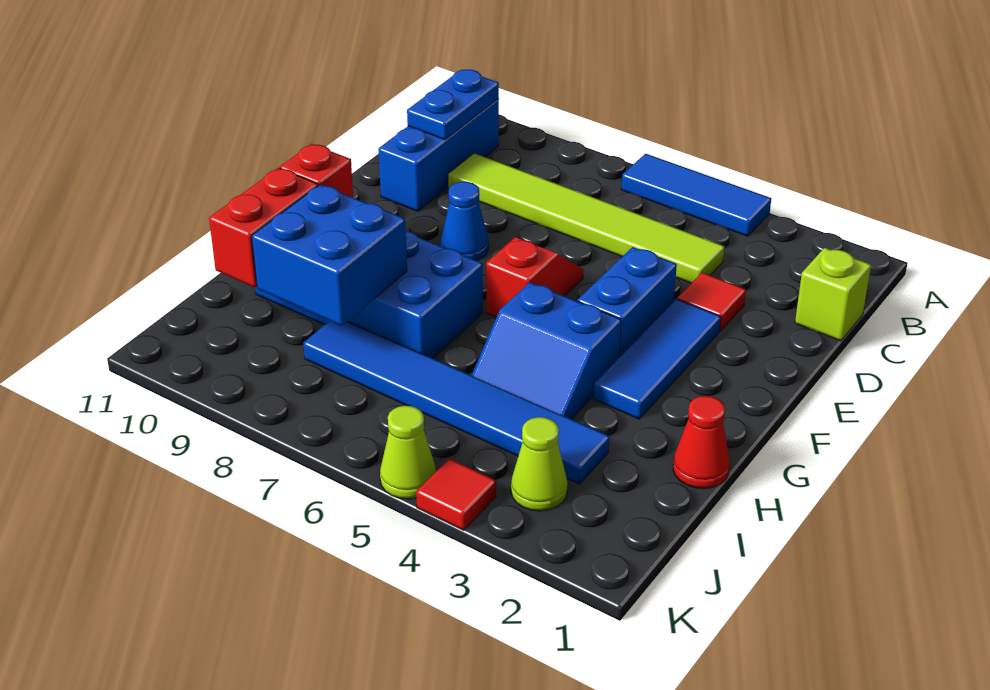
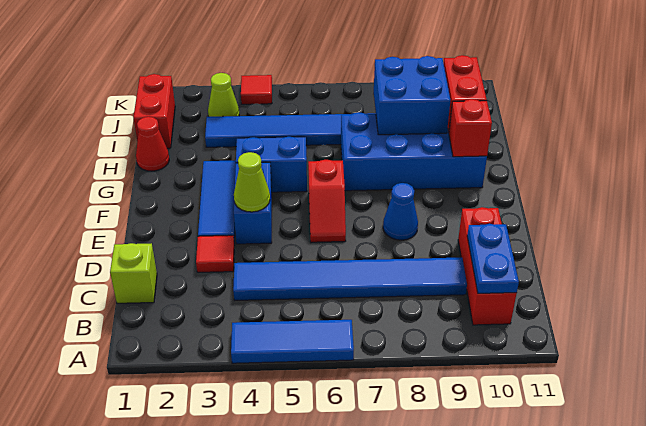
blue brick B10:D10 level 1 -> red brick B10:D10 level 1
lime tile C4:C9 level 1 -> blue tile C4:C9 level 1
none -> red brick I1:J1 level 1
lime cone K5 level 1 -> lime cone E4 level 2

